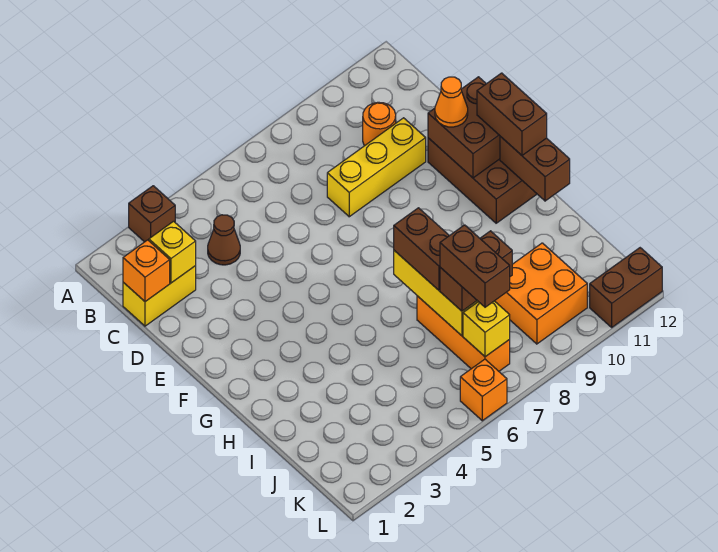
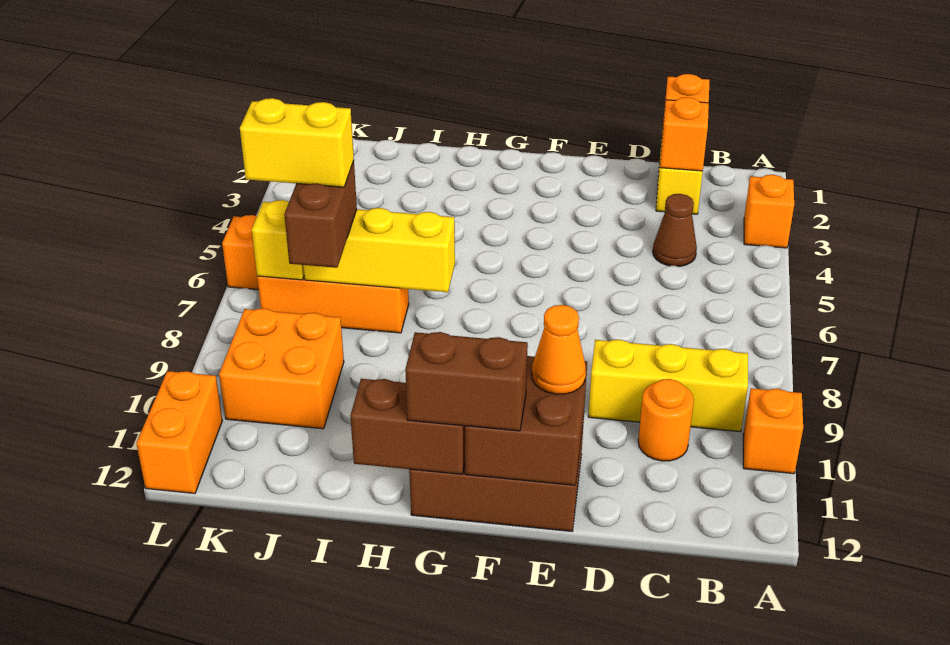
brown brick A3 level 1 -> orange brick A3 level 1
none -> orange brick A10 level 1
yellow brick C2 level 2 -> orange brick C2 level 2
yellow brick D8:D10 level 1 -> yellow brick B9:D9 level 1
brown brick H7:I7 level 3 -> none
brown brick J7:K7 level 4 -> yellow brick J7:K7 level 4
brown brick L11:L12 level 1 -> orange brick L11:L12 level 1

